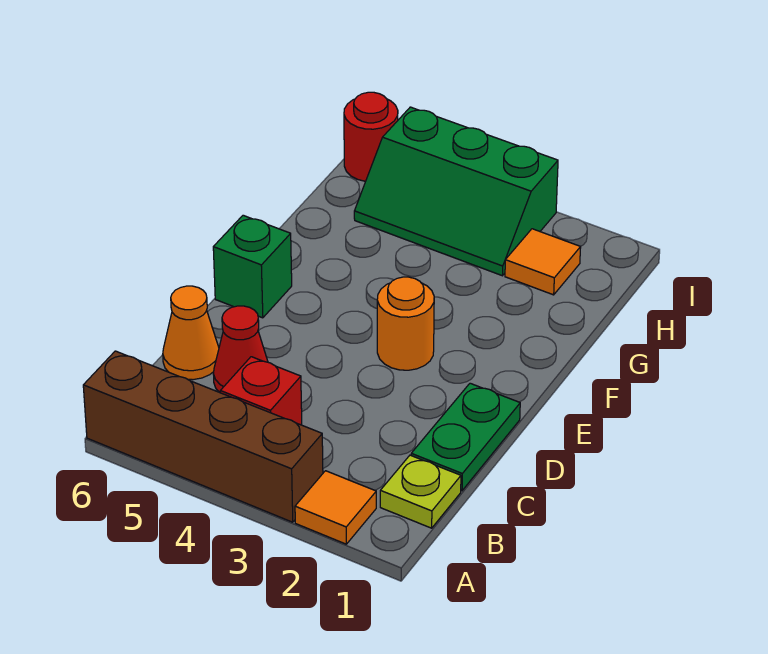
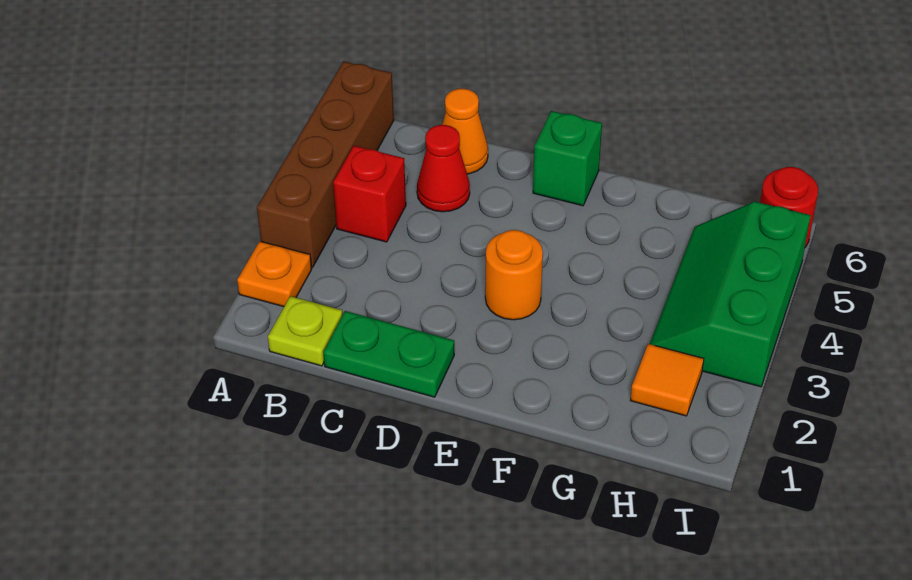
orange tile A2 level 1 -> orange plate A2 level 1

